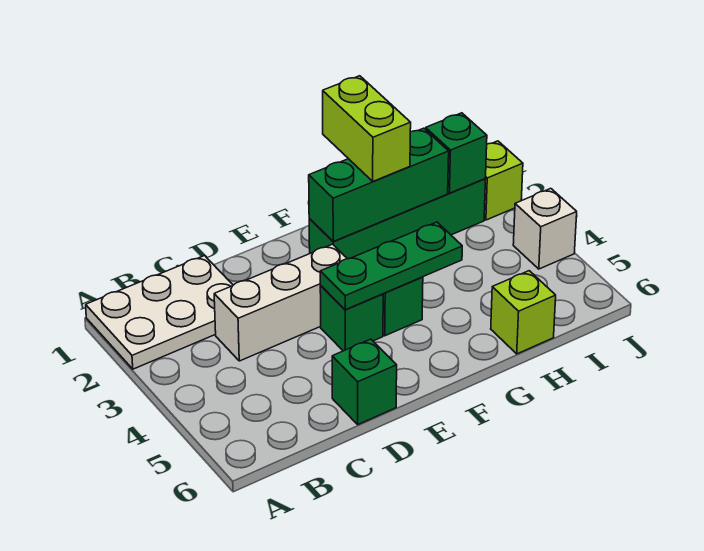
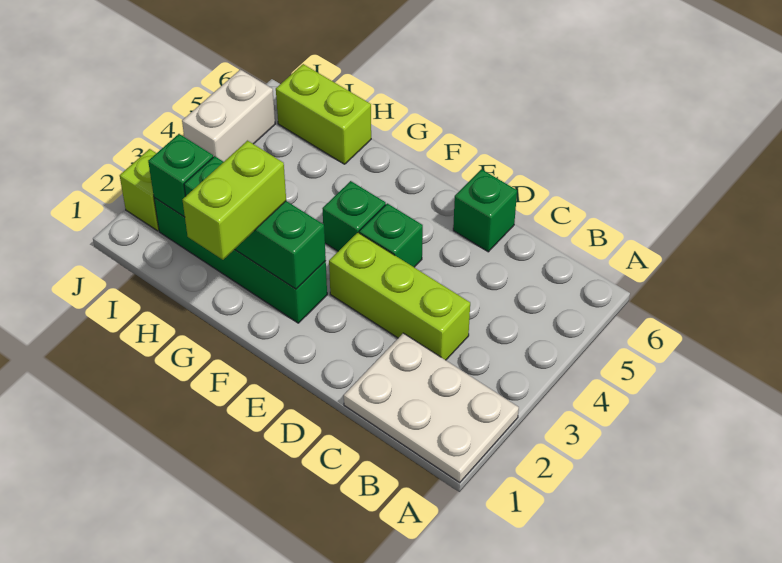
white brick C3:E3 level 1 -> lime brick C3:E3 level 1
green plate E4:G4 level 2 -> none
lime brick H6 level 1 -> lime brick H6:I6 level 1
white brick J4 level 1 -> white brick J4:J5 level 1

